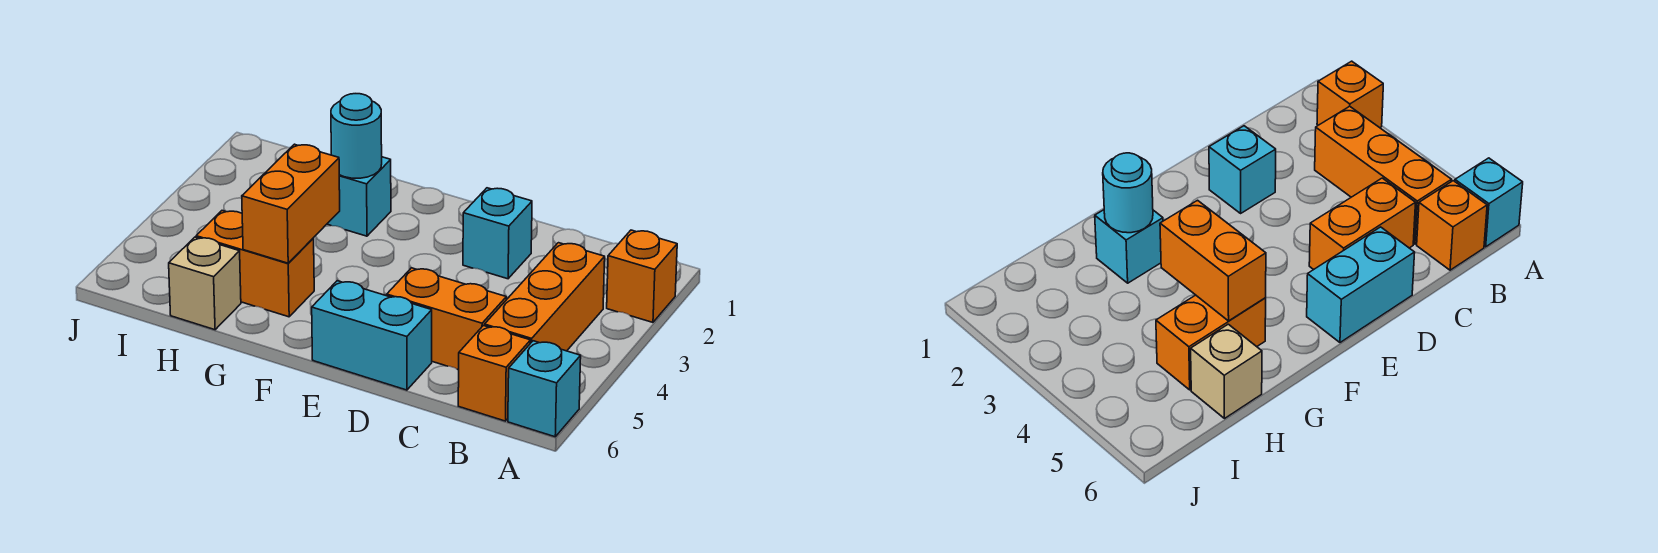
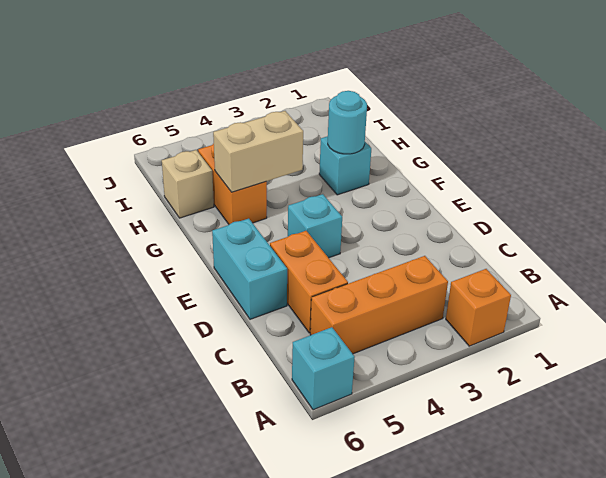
orange brick B6 level 1 -> none
cyan brick D2 level 1 -> cyan brick E4 level 1
orange brick G4:G5 level 2 -> tan brick G4:G5 level 2

